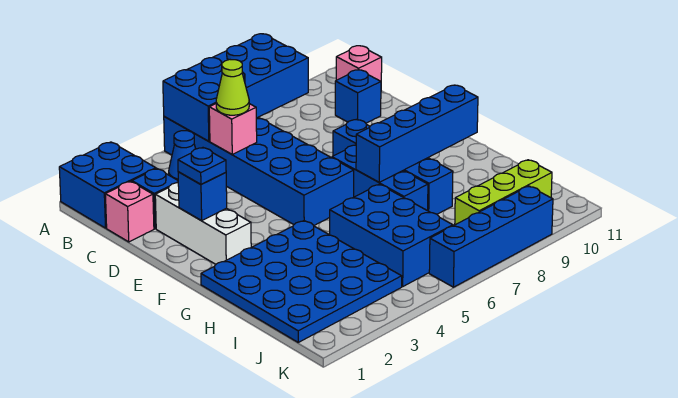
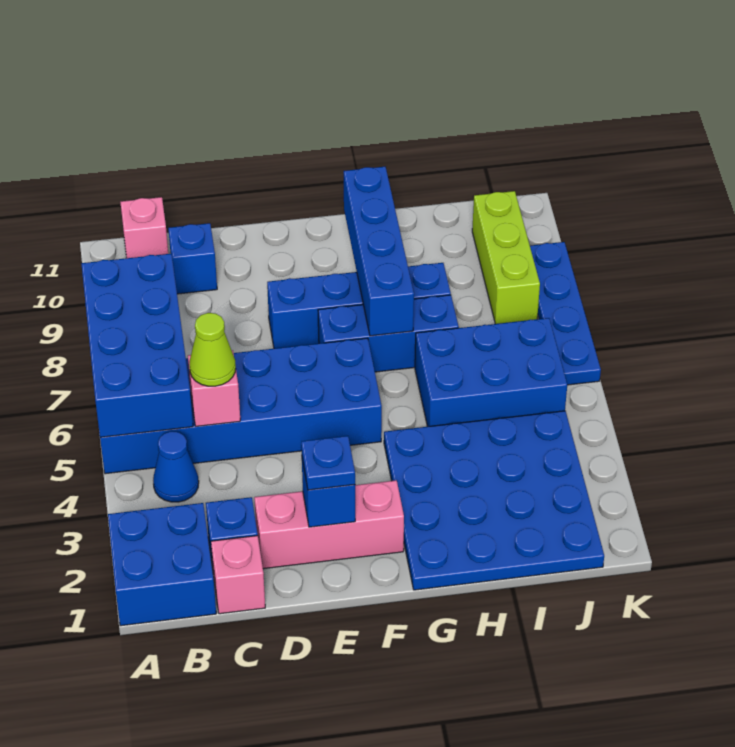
white brick D2:F2 level 1 -> pink brick D2:F2 level 1
blue brick K6:K9 level 1 -> blue plate K6:K9 level 1

